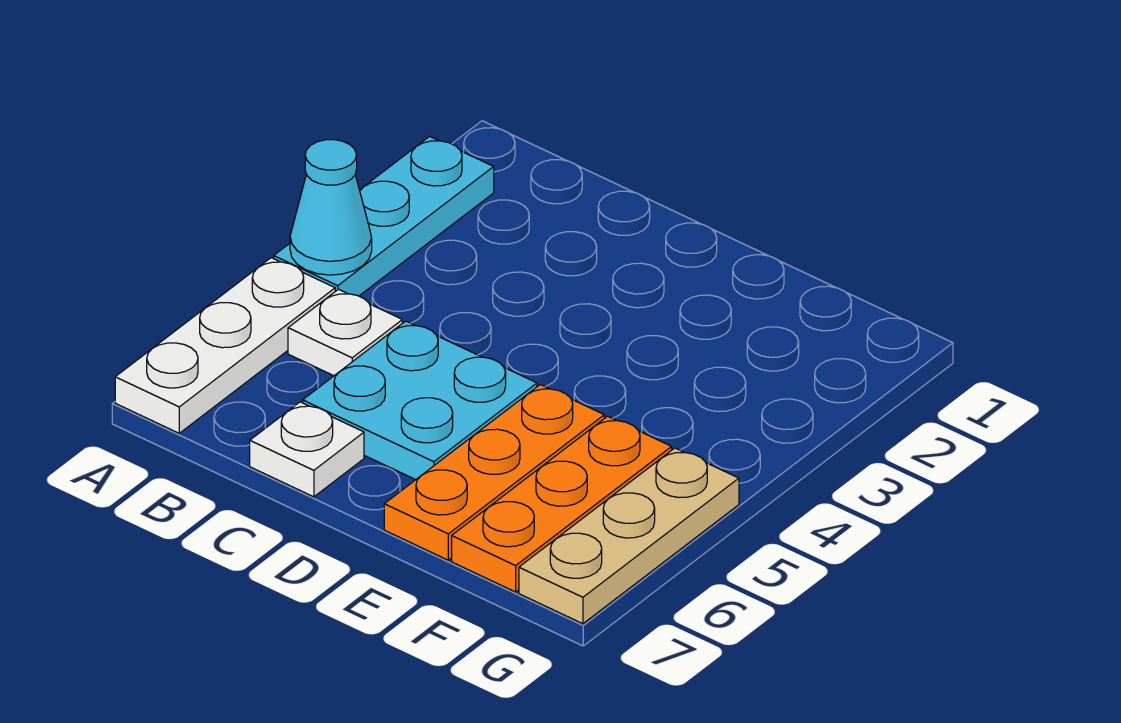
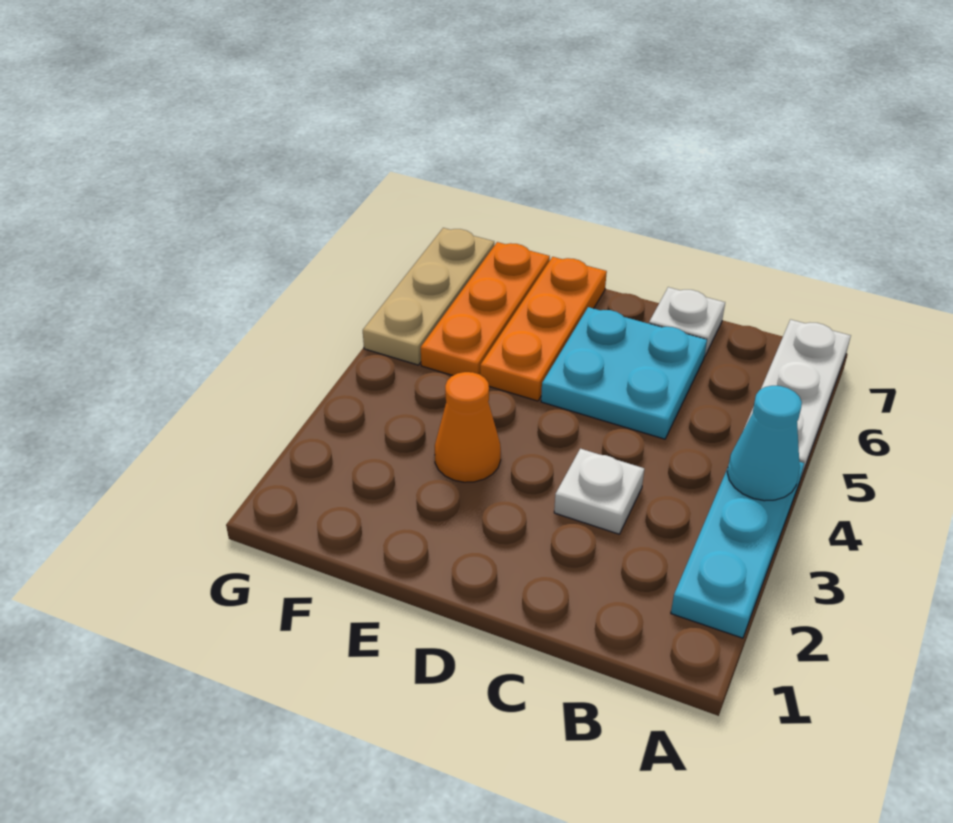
white plate B5 level 1 -> white plate C3 level 1
none -> orange cone E3 level 1

